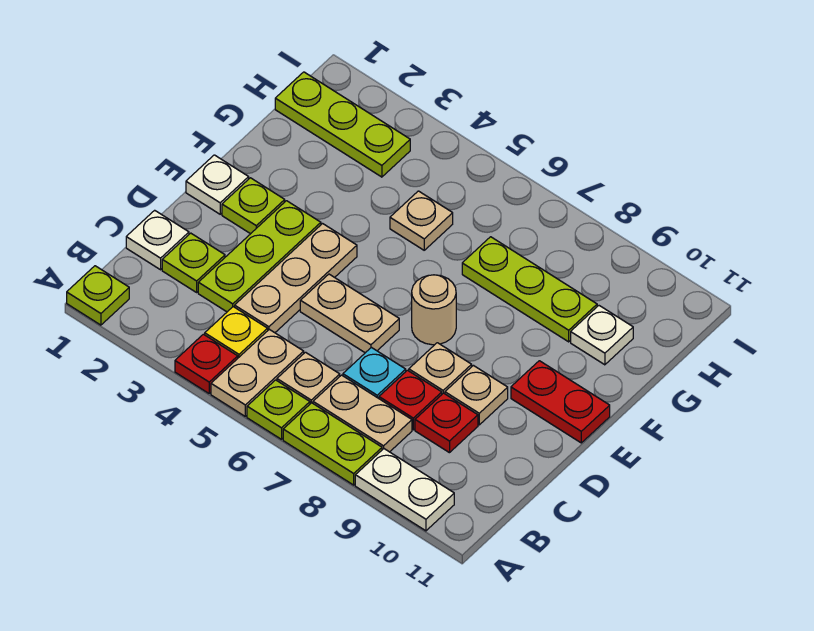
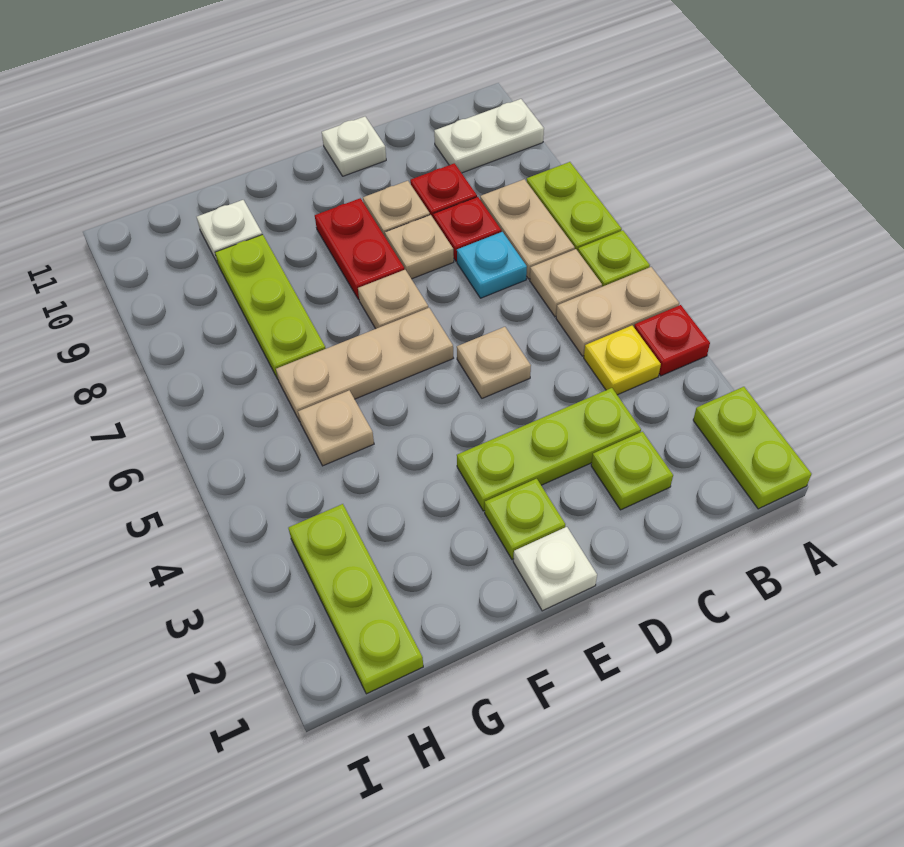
lime plate A1 level 1 -> lime plate A1:A2 level 1
white plate A9:A10 level 1 -> white plate A10:B10 level 1
white plate C1 level 1 -> white plate D11 level 1
tan plate C4:E4 level 1 -> tan plate E6:G6 level 1
tan plate D5:D6 level 1 -> tan plate D5 level 1
tan round brick E7 level 1 -> tan plate E7 level 1
red plate E10:E11 level 1 -> red plate E8:E9 level 1

